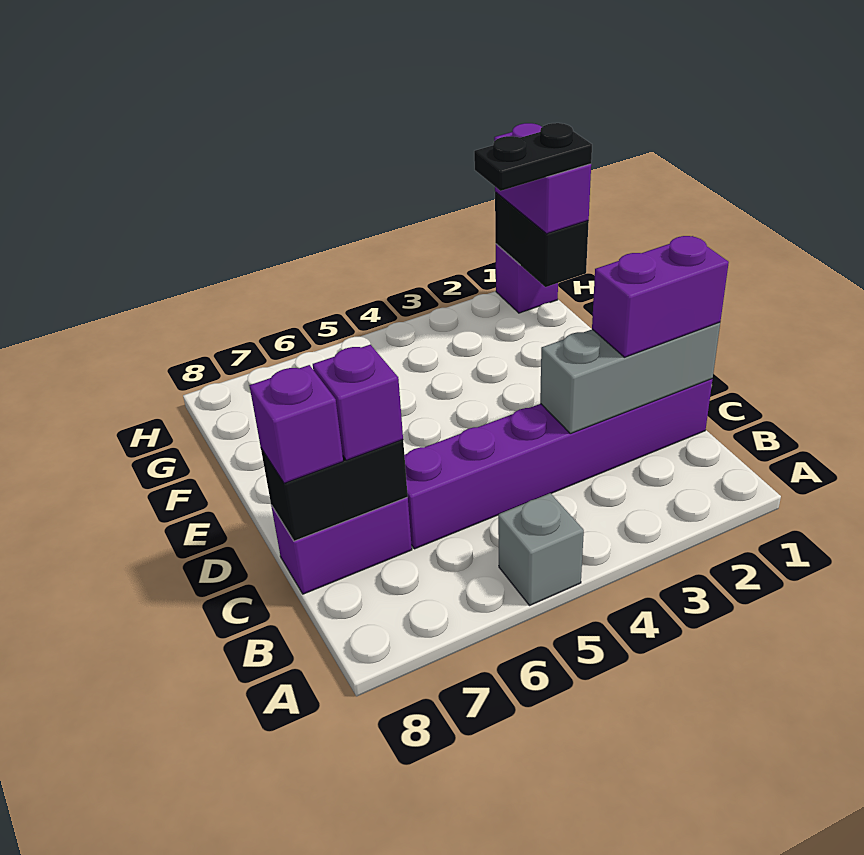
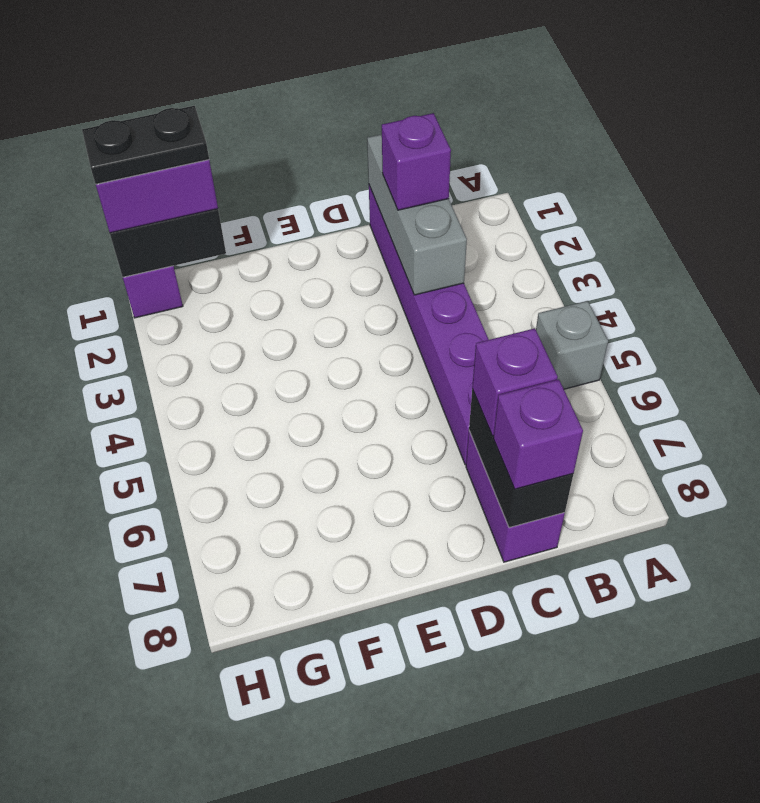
purple brick C1:C2 level 3 -> purple brick C2 level 3
black plate G1:G2 level 4 -> black plate G1:H1 level 4

